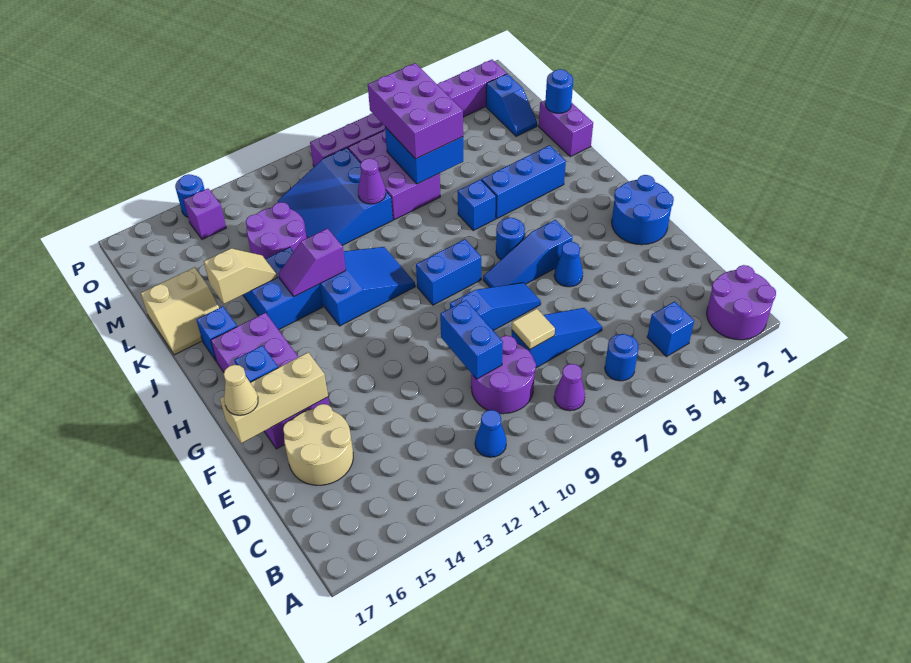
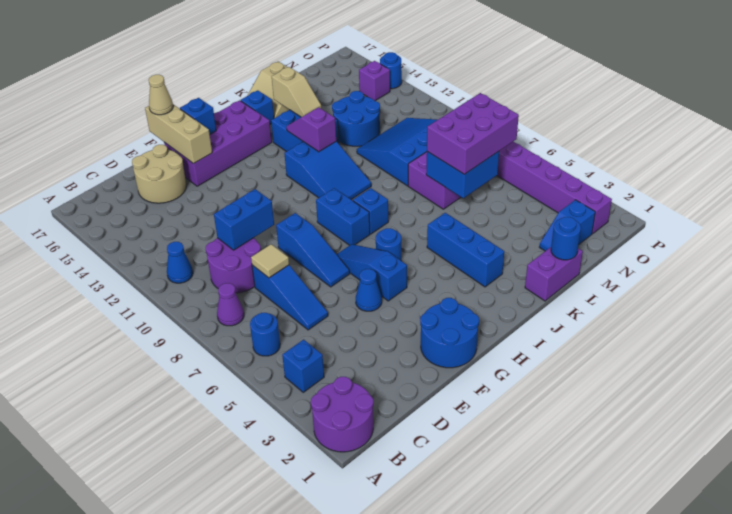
blue brick J6 level 1 -> blue brick I8 level 1
purple cone L9 level 2 -> none
purple round brick L12:M13 level 1 -> blue round brick L12:M13 level 1

